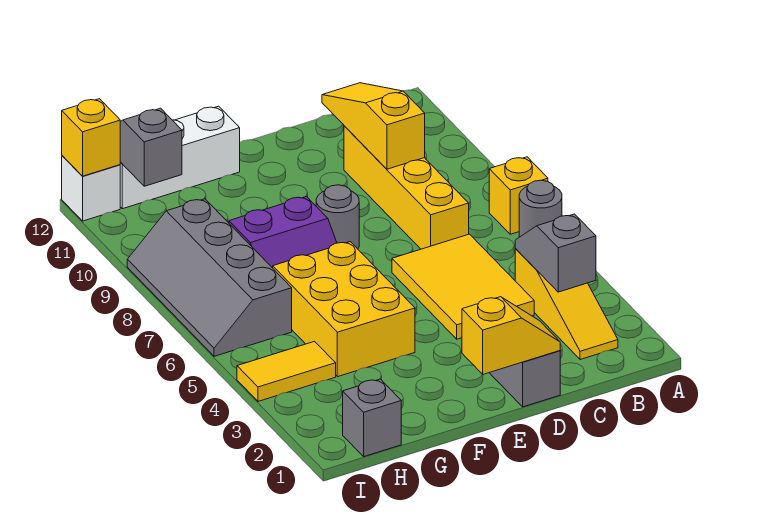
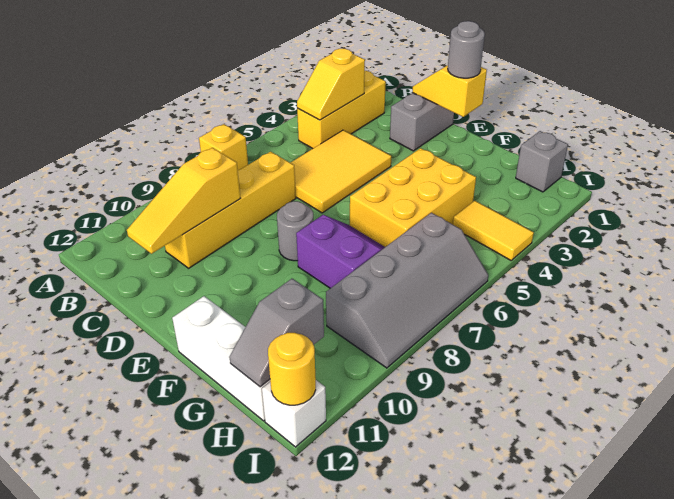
grey round brick A6 level 1 -> grey round brick E1 level 3
yellow slope B2:B4 level 1 top 4 -> yellow brick B2:B4 level 1
grey slope B3:B4 level 2 top 3 -> yellow slope B3:B4 level 2 top 3
yellow brick I12 level 2 -> yellow round brick I12 level 2

